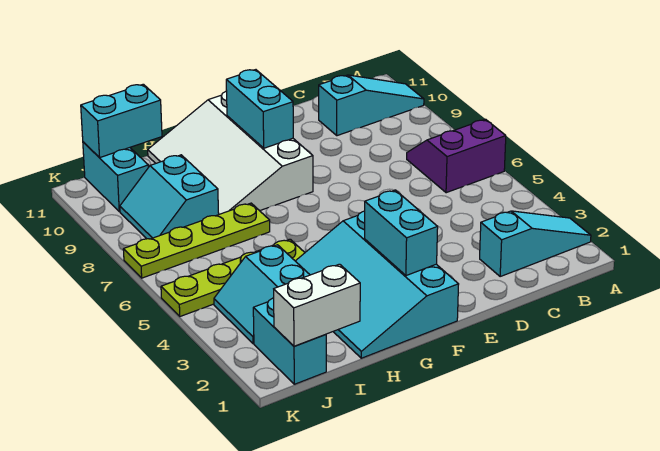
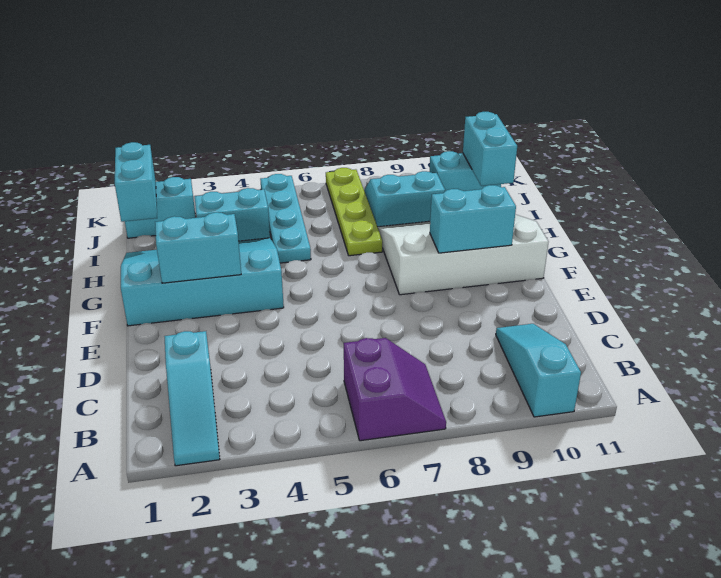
cyan slope A10:C10 level 1 top C -> cyan slope A10:C10 level 1 top A
lime plate H5:K5 level 1 -> cyan plate H5:K5 level 1
white brick I1:J1 level 2 -> cyan brick I1:J1 level 2

